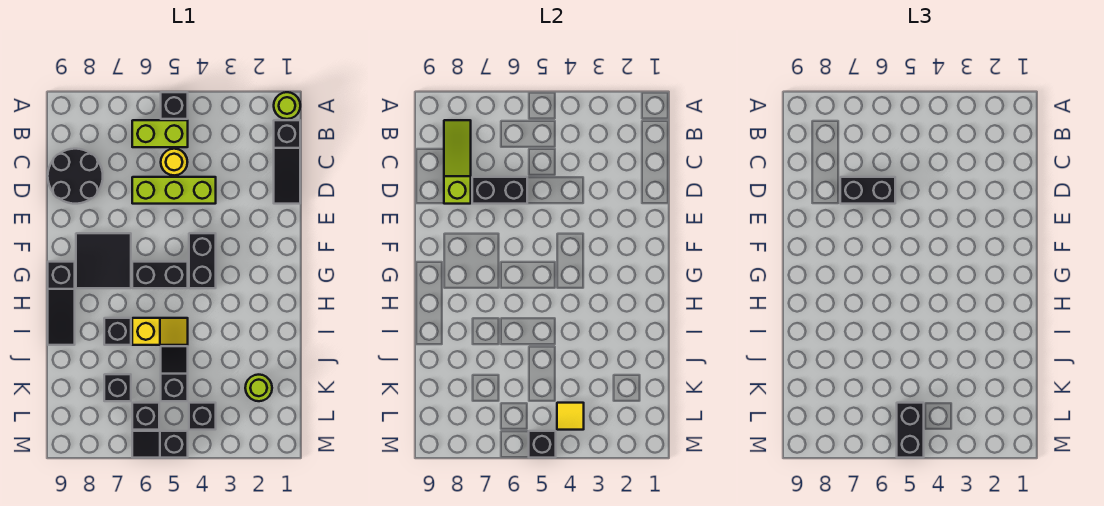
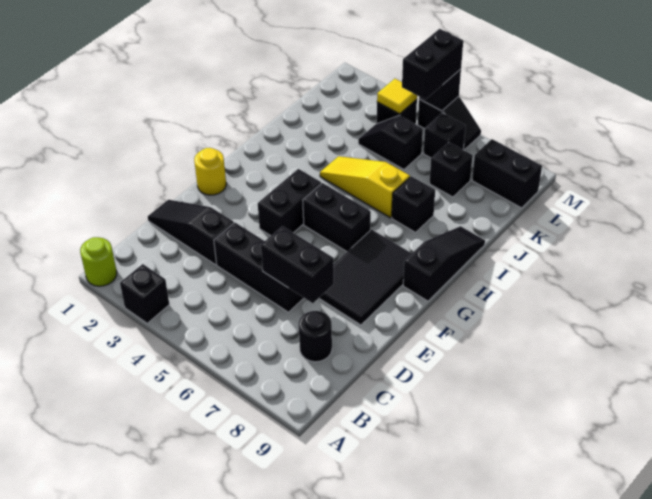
black brick A5 level 1 -> black brick A3 level 1
black slope B1:D1 level 1 top B -> black slope D1:D3 level 1 top 3
lime brick B5:B6 level 1 -> none
lime slope B8:D8 level 2 top D -> none
yellow round brick C5 level 1 -> yellow round brick F1 level 1
black round brick C8:D9 level 1 -> black round brick C8 level 1
lime brick D4:D6 level 1 -> black brick D4:D6 level 1
black brick D6:D7 level 3 -> black brick L8:L9 level 1
black tile F7:G8 level 1 -> black tile E7:G8 level 1
yellow slope I5:I6 level 1 top 6 -> yellow slope I4:I6 level 1 top 6
black slope J5:K5 level 1 top K -> black slope K4:K5 level 1 top 5
lime round brick K2 level 1 -> none

